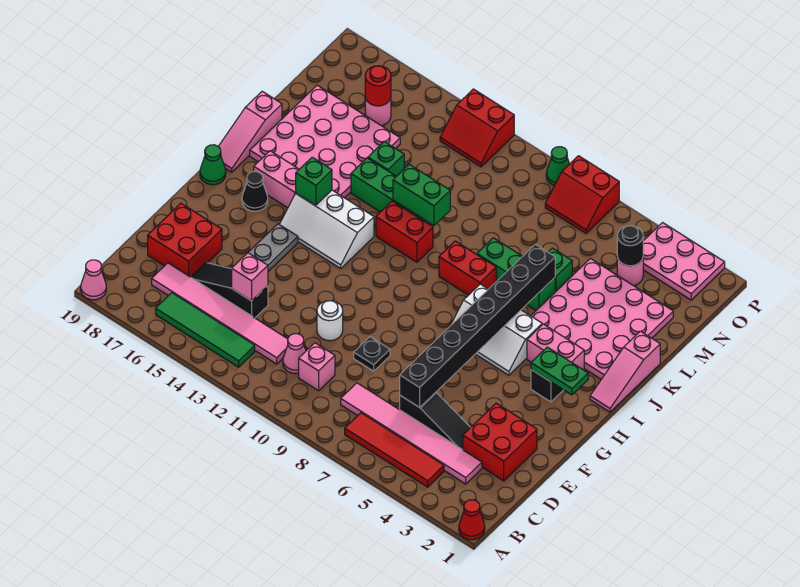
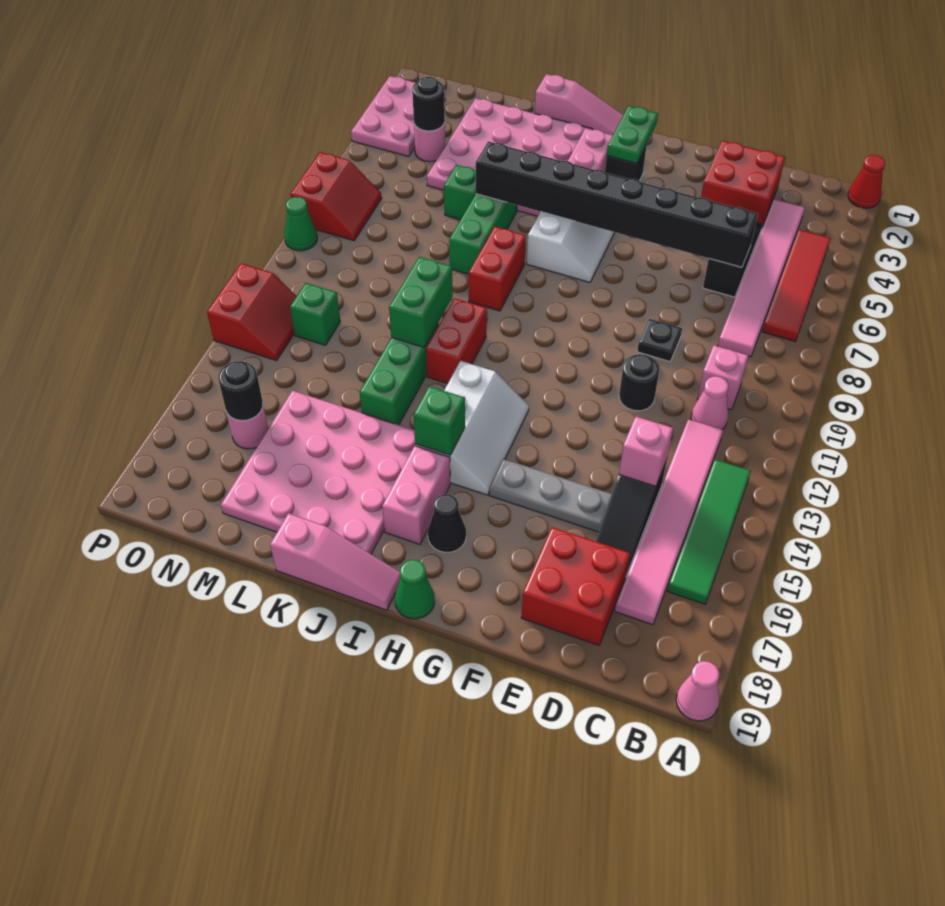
white round brick E11 level 1 -> black round brick E11 level 1
green brick L14 level 1 -> green brick N12 level 1
red round brick N16 level 2 -> black round brick N16 level 2

